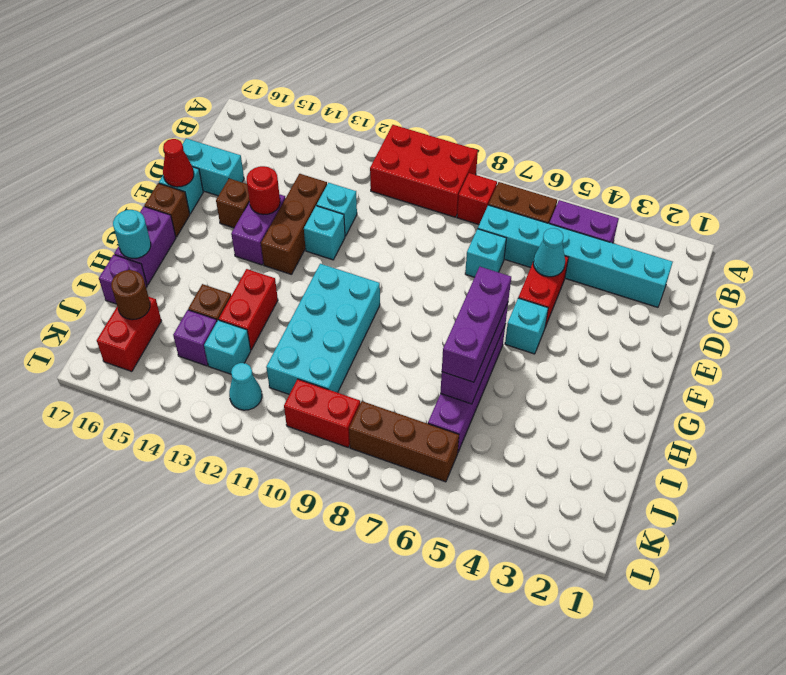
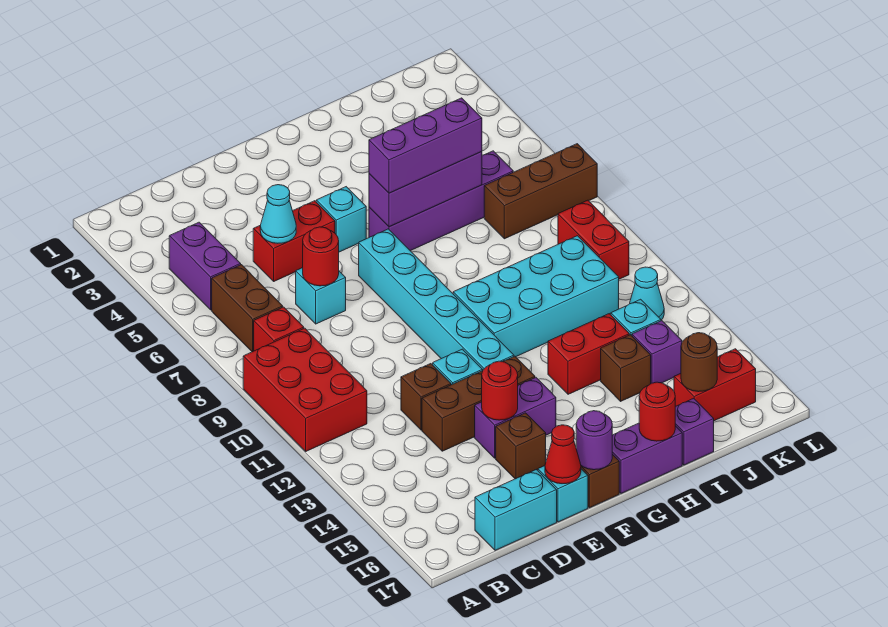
cyan brick C2:C7 level 1 -> cyan brick F7:F12 level 1
none -> red round brick D7 level 2
cyan brick D12 level 1 -> brown brick D12 level 1
cyan brick D16:D17 level 1 -> cyan brick C17:D17 level 1
none -> purple round brick F17 level 2
cyan round brick H17 level 2 -> red round brick H17 level 2
brown brick K6:K8 level 1 -> brown brick J7:L7 level 1

